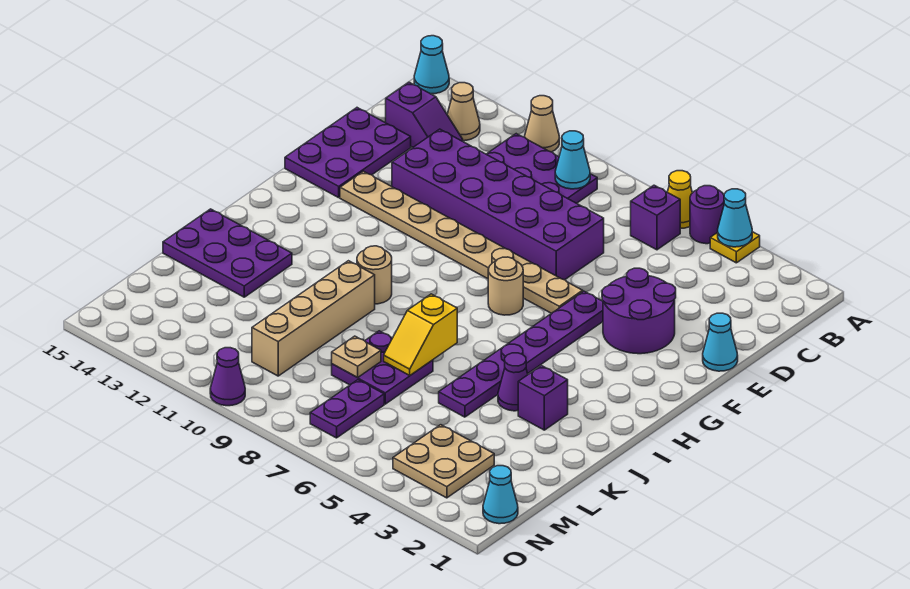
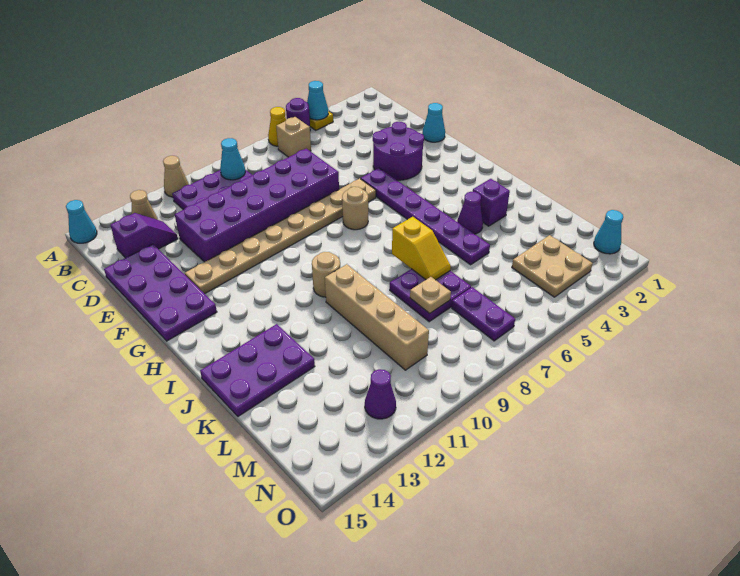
purple brick B6 level 1 -> tan brick B6 level 1
purple plate D14:F15 level 1 -> purple plate D14:G15 level 1
purple cone O10 level 1 -> purple cone N12 level 1

